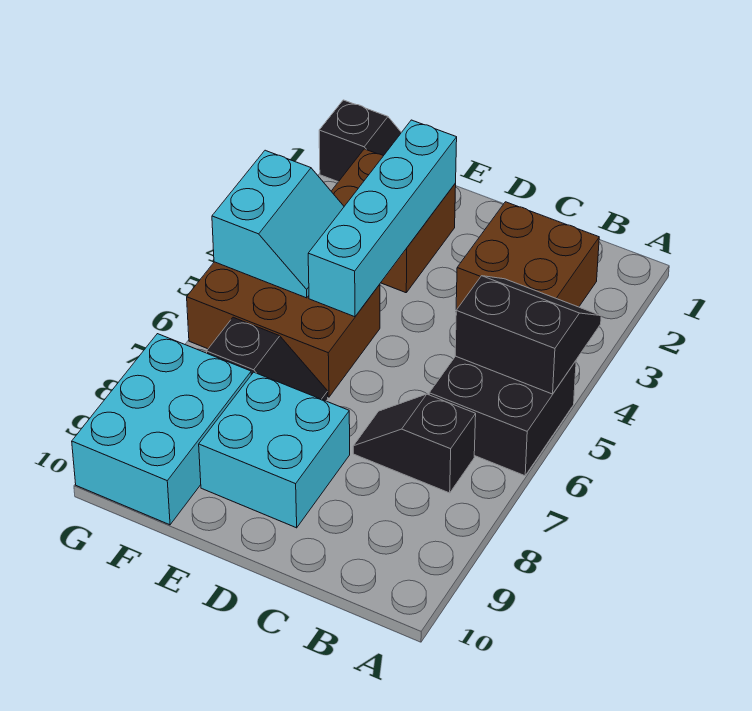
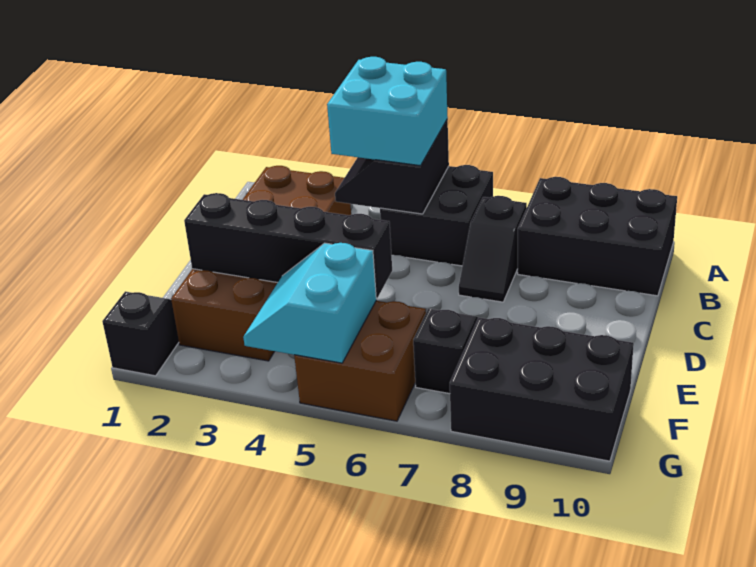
none -> black brick A8:B10 level 1
cyan brick D8:E9 level 1 -> cyan brick A4:B5 level 3
cyan brick E2:E5 level 2 -> black brick E2:E5 level 2
brown brick E5:G6 level 1 -> brown brick F5:G6 level 1
cyan slope F4:G5 level 2 top G -> cyan slope F4:G5 level 2 top 5
cyan brick F8:G10 level 1 -> black brick F8:G10 level 1

